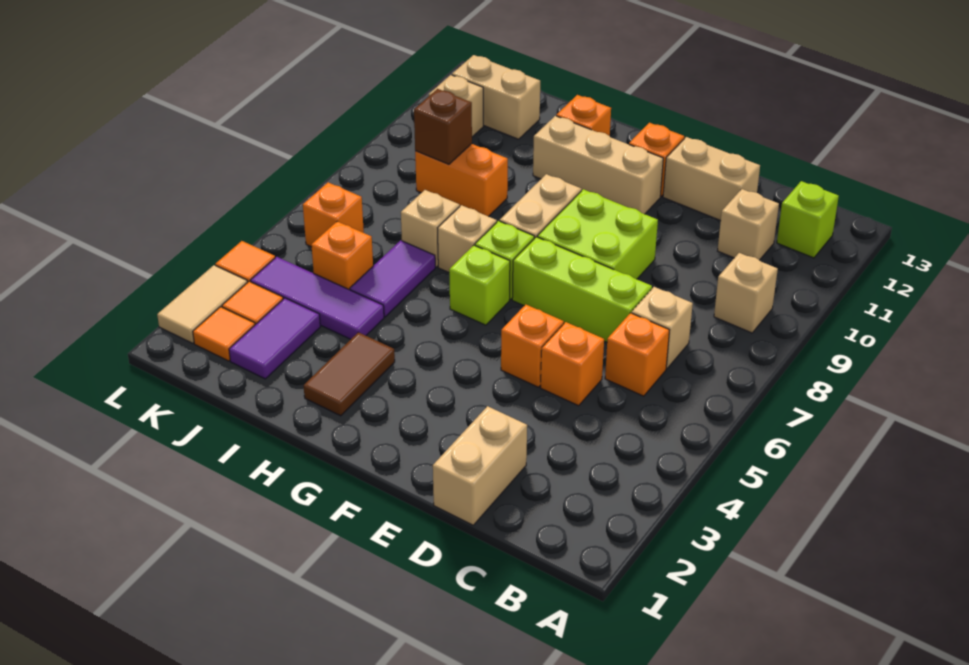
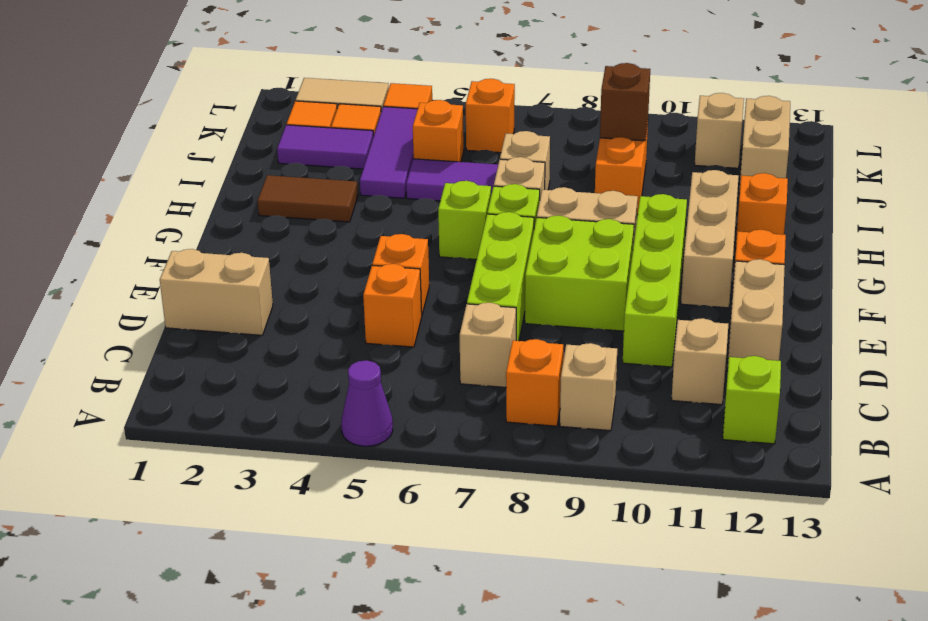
none -> purple cone A5 level 1
orange brick C6 level 1 -> orange brick B8 level 1
none -> lime brick D10:G10 level 1

